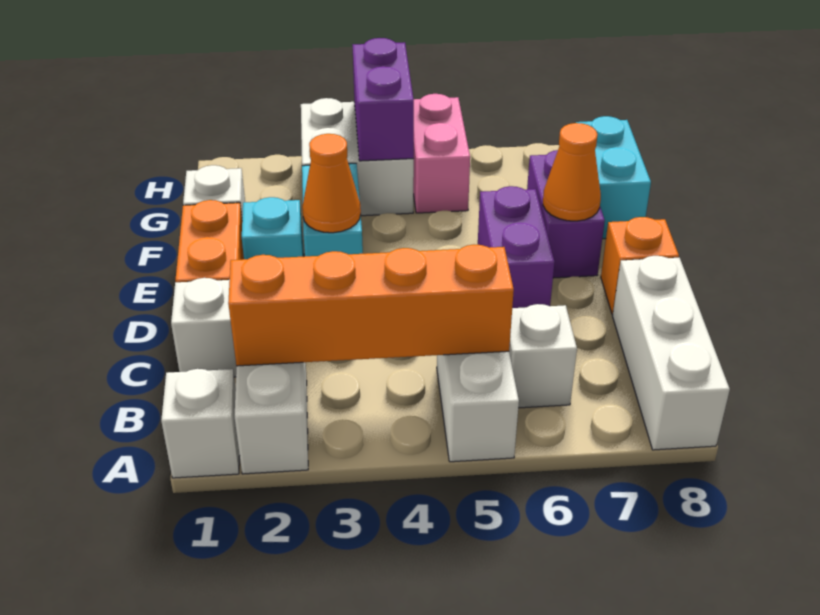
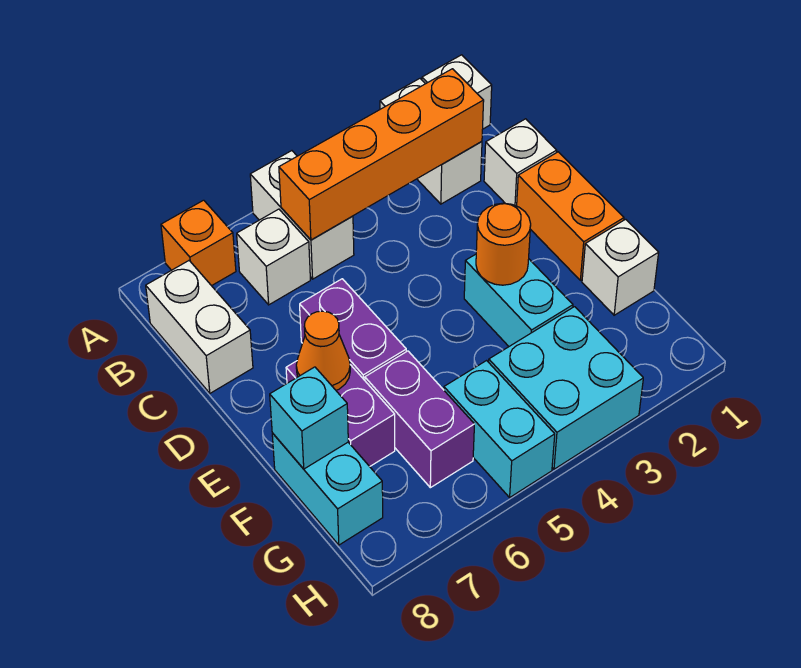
white brick A8:C8 level 1 -> white brick B8:C8 level 1
orange brick D8 level 1 -> orange brick A7 level 1
cyan brick E2 level 1 -> cyan brick F8 level 2
orange cone E3 level 2 -> orange round brick E3 level 2
white brick G3:H4 level 1 -> cyan brick G3:H4 level 1
purple brick G4:H4 level 2 -> purple brick F6:G6 level 1
pink brick G5:H5 level 1 -> cyan brick G5:H5 level 1

